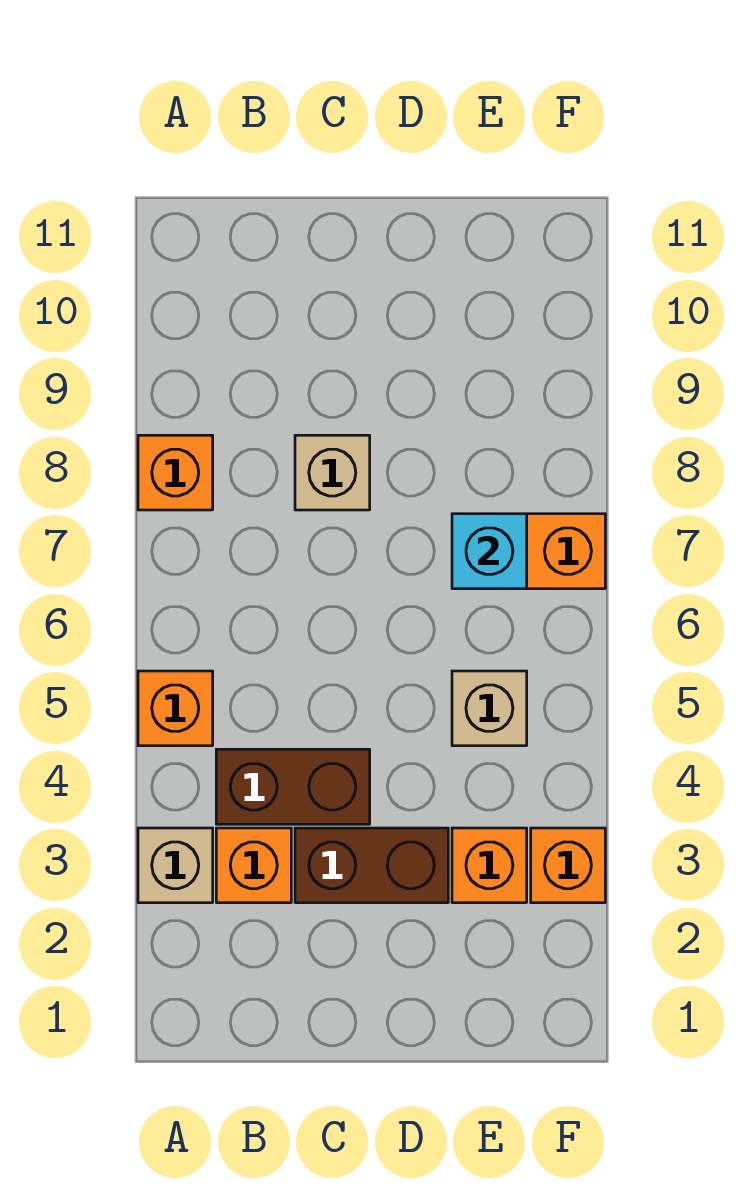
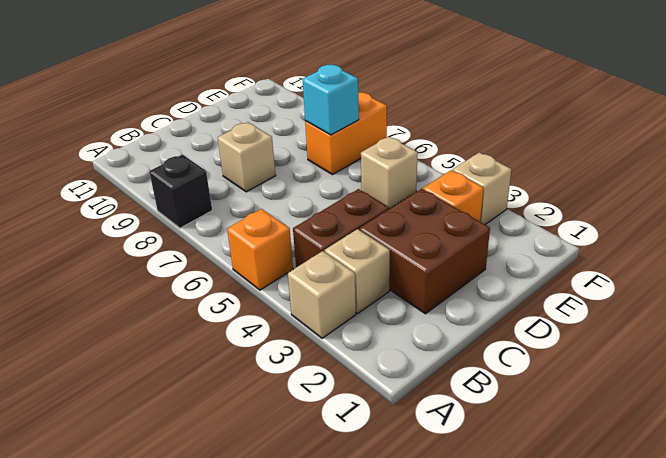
orange brick A8 level 1 -> black brick A8 level 1
orange brick B3 level 1 -> tan brick B3 level 1
brown brick C3:D3 level 1 -> brown brick C2:D3 level 1
orange brick F3 level 1 -> tan brick F3 level 1

